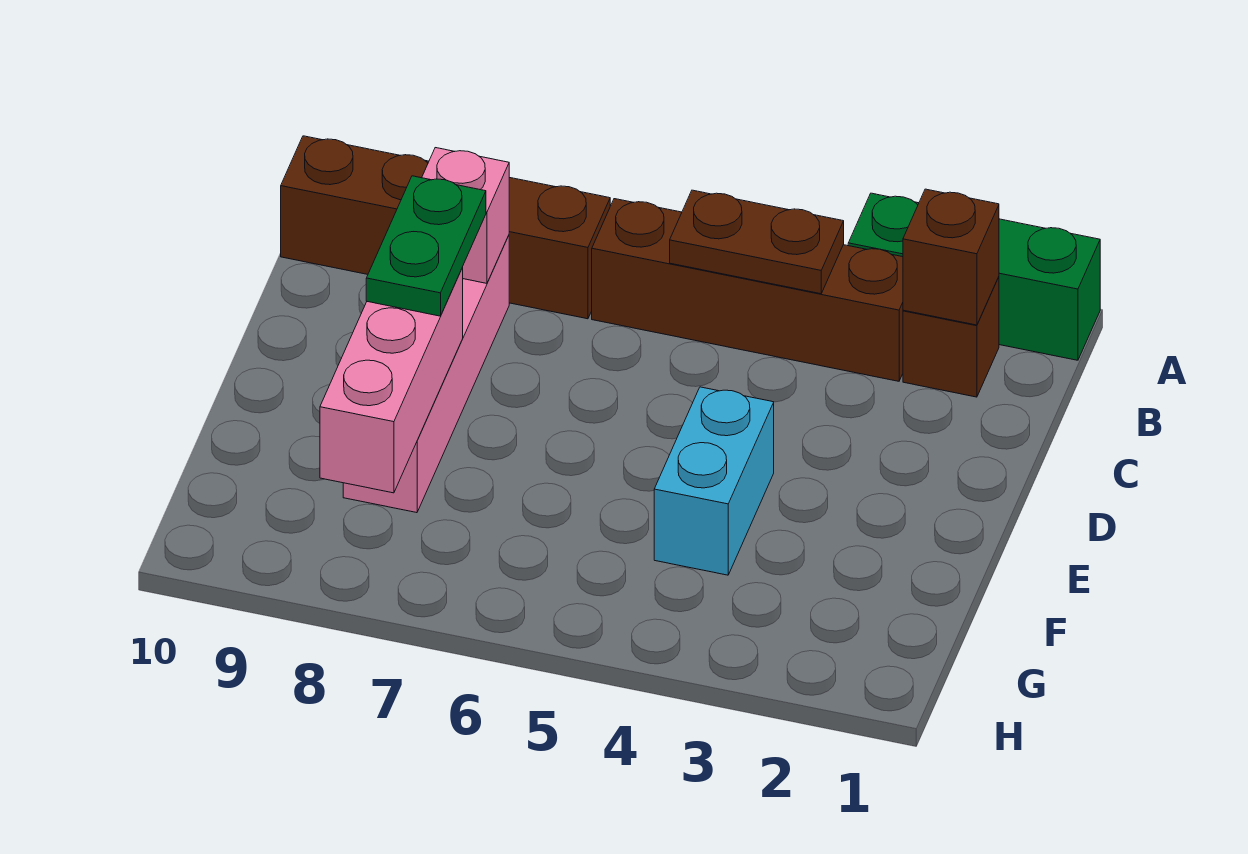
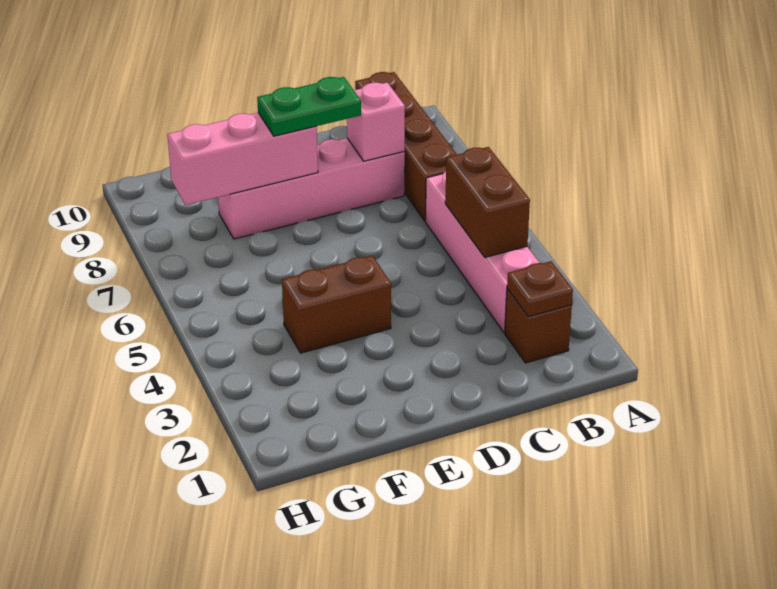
green brick A1:A3 level 1 -> none
brown brick B2 level 2 -> brown plate B2 level 2
brown brick B3:B6 level 1 -> pink brick B3:B6 level 1
brown plate B4:B5 level 2 -> brown brick B4:B5 level 2
cyan brick E4:F4 level 1 -> brown brick E4:F4 level 1

